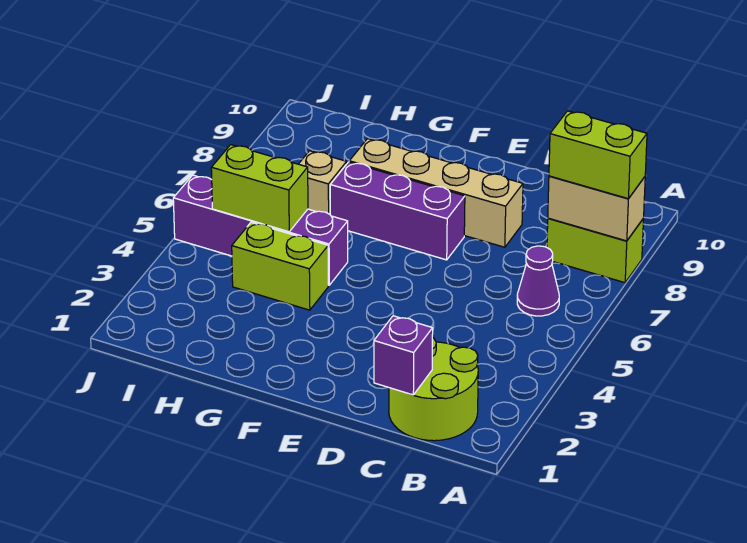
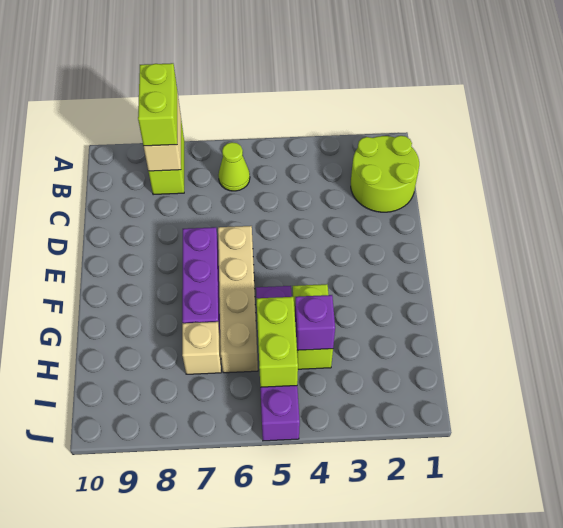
purple cone B6 level 1 -> lime cone B6 level 1
purple brick C1 level 2 -> purple brick H4 level 2
tan brick D8:G8 level 1 -> tan brick E6:H6 level 1

